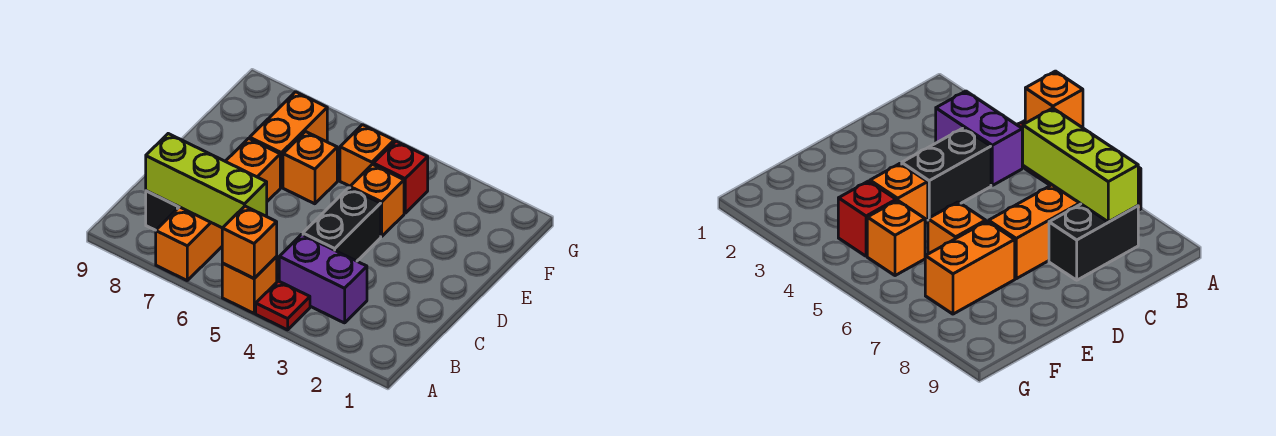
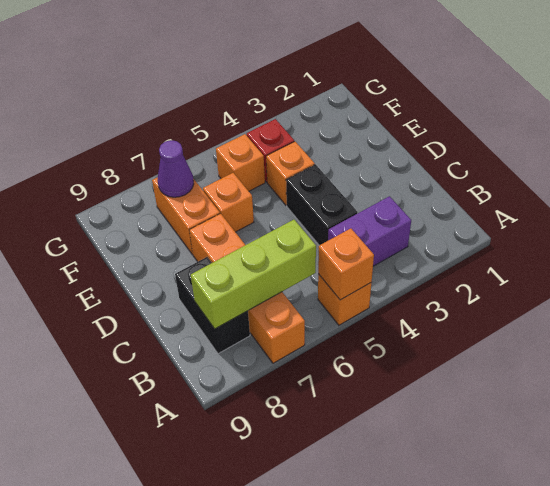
red plate A4 level 1 -> none
none -> purple cone F7 level 2

